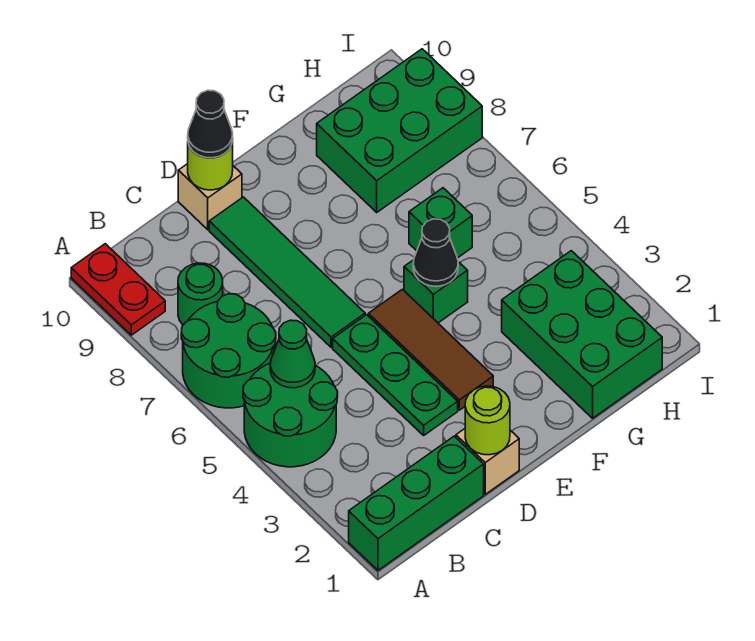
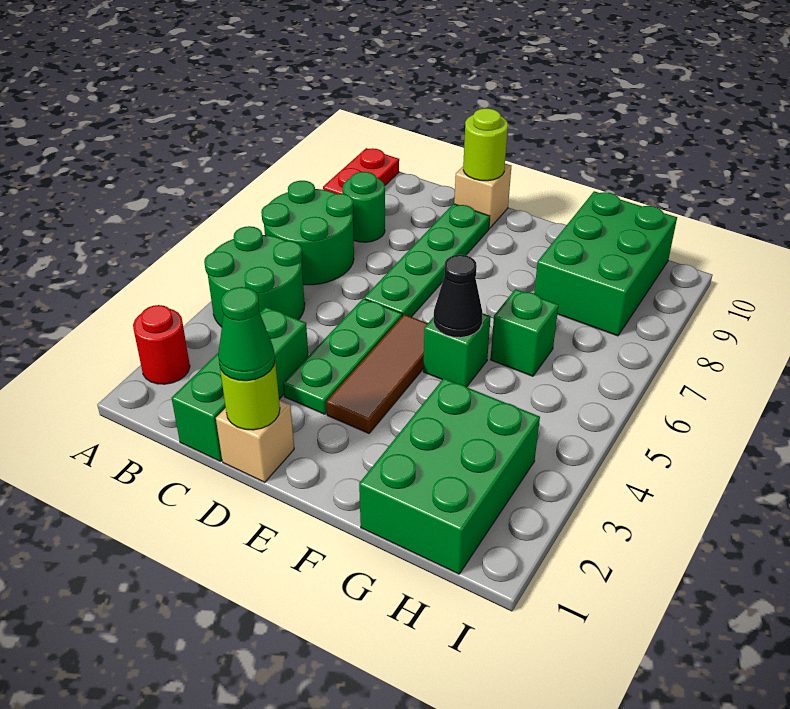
green brick A1:C1 level 1 -> green brick C1:C3 level 1
none -> red round brick A2 level 1
green cone B5 level 2 -> green cone D1 level 3
green tile D6:D9 level 1 -> green plate D6:D9 level 1
black cone D10 level 3 -> none
green brick G8:I9 level 1 -> green brick G8:H10 level 1

